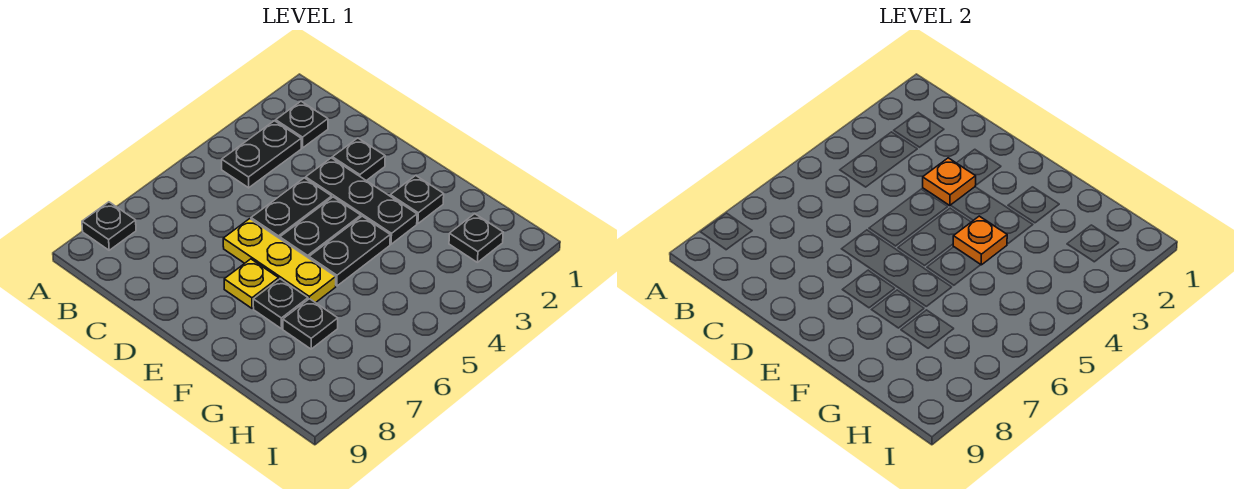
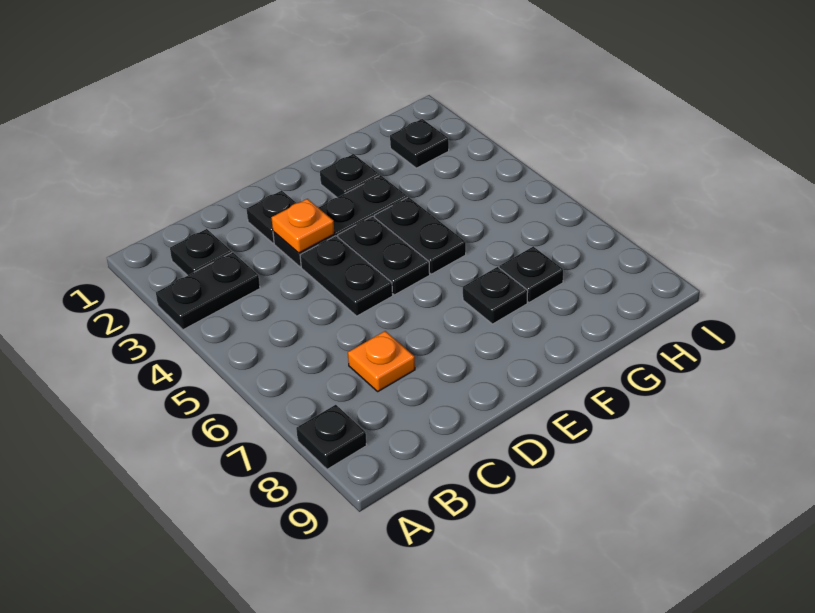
black plate B3:B4 level 1 -> black plate A3:B3 level 1
yellow plate D6:F6 level 1 -> none
yellow plate E7 level 1 -> none
orange plate F4 level 2 -> orange plate C7 level 1

